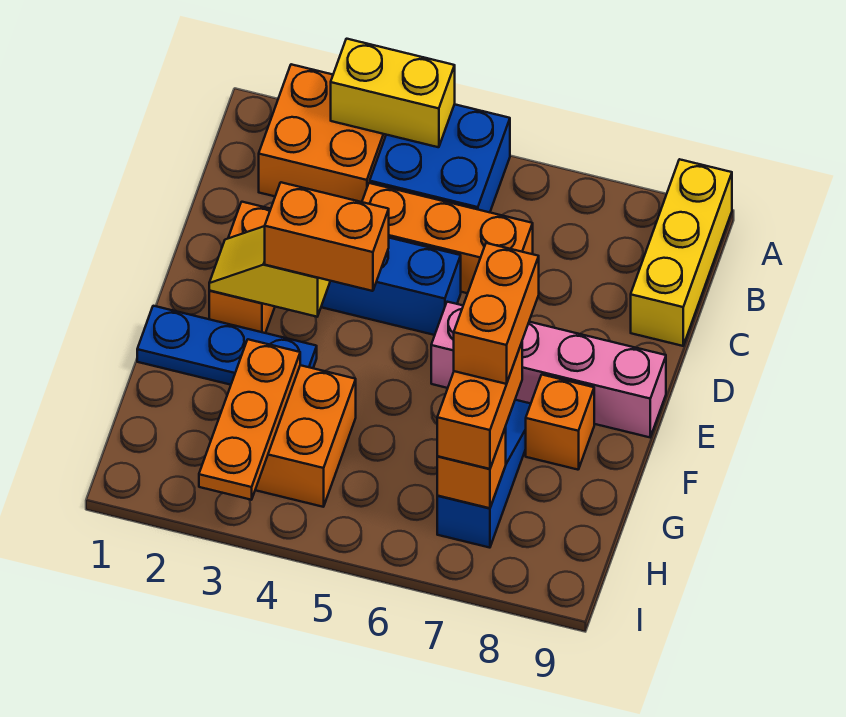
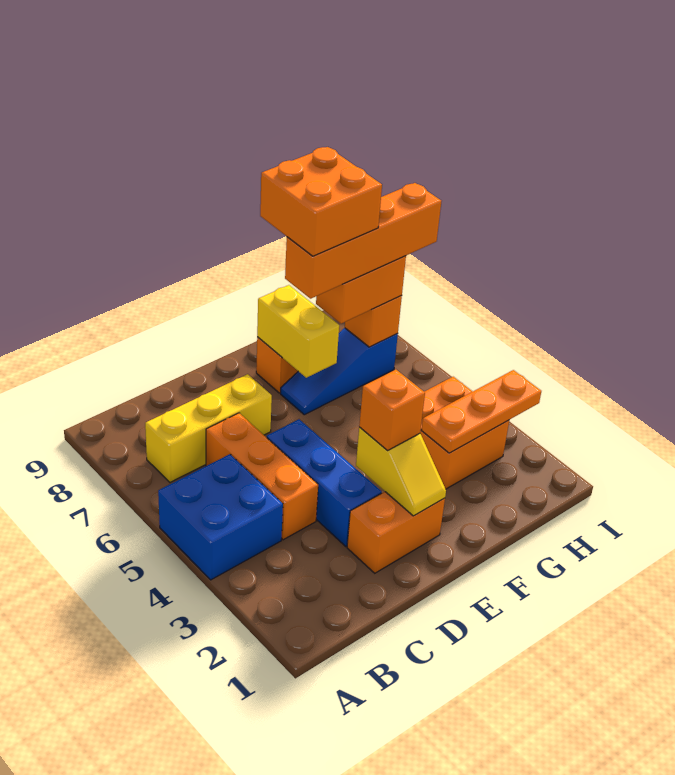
orange brick A2:B3 level 1 -> orange brick F7:G8 level 5
yellow brick A3:A4 level 2 -> yellow brick F7:F8 level 2
yellow brick A9:C9 level 1 -> yellow brick B7:D7 level 1
orange brick E3:E4 level 3 -> orange brick E3 level 3
pink brick E6:E9 level 1 -> none
blue plate F1:F3 level 1 -> none
orange brick F7:G7 level 4 -> orange brick F7:I7 level 4

